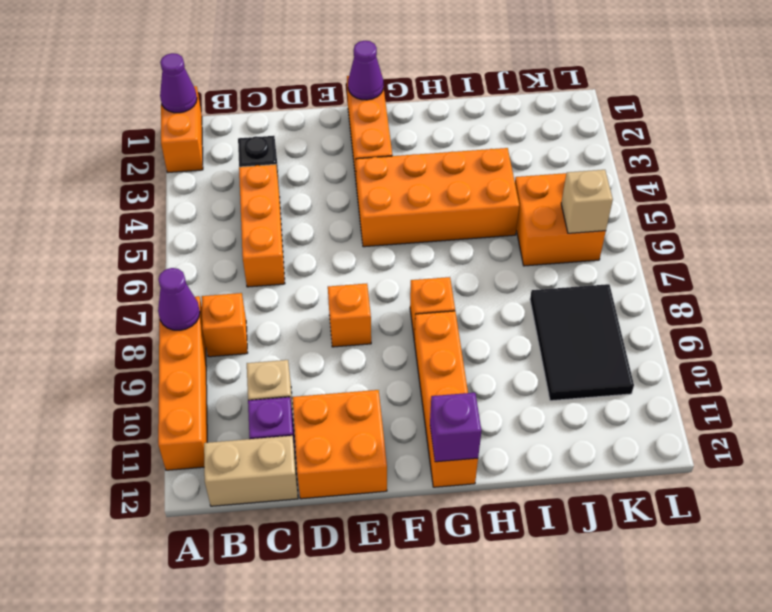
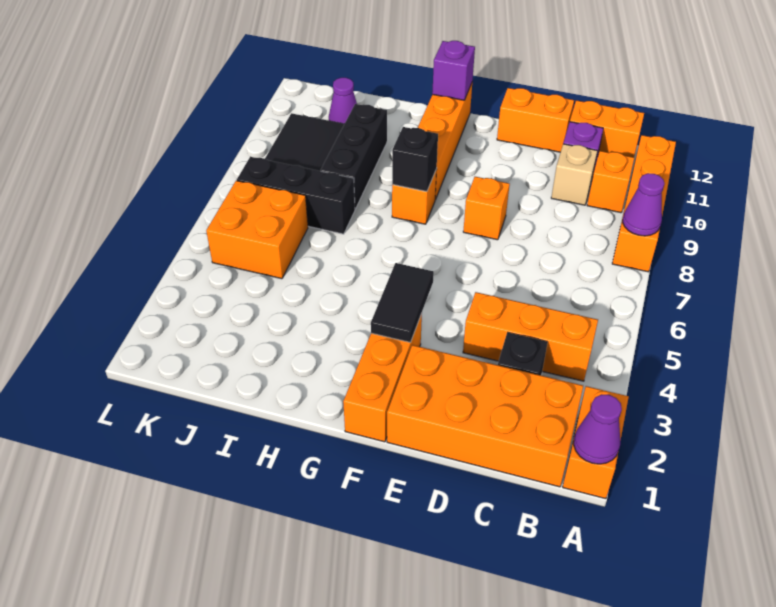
orange brick B8 level 1 -> orange brick B10 level 1
tan brick B12:C12 level 1 -> orange brick B12:C12 level 1
orange brick C4:C6 level 1 -> orange brick B4:D4 level 1
orange brick D11:E12 level 1 -> orange brick D12:E12 level 1
purple cone F1 level 2 -> purple cone J11 level 1
none -> black tile F3:F4 level 2
orange brick F4:I5 level 1 -> orange brick B1:E2 level 1
none -> black brick G8 level 2
none -> black brick I7:K7 level 1
none -> black brick I8:I10 level 1
tan brick K6 level 2 -> none

